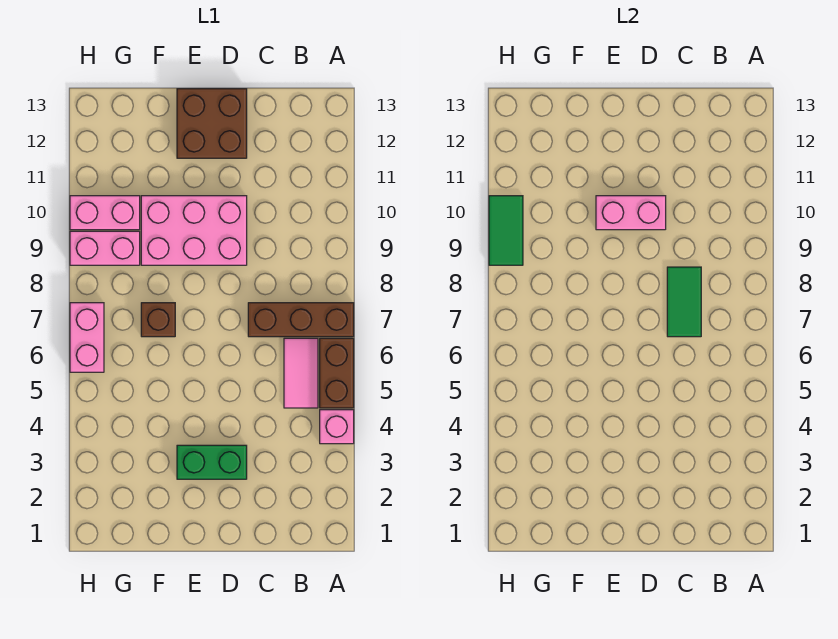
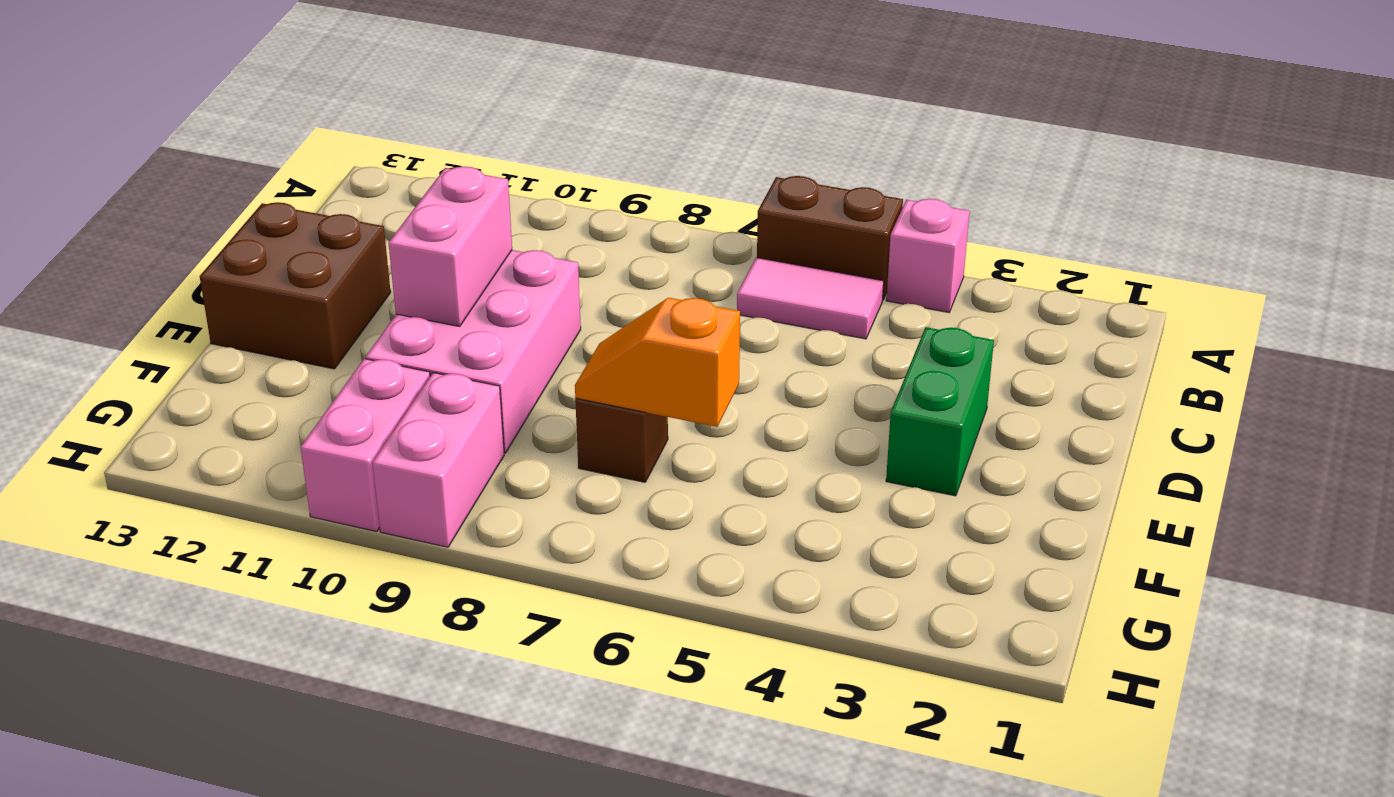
brown brick A7:C7 level 1 -> none
green tile C7:C8 level 2 -> none
none -> orange slope F6:F7 level 2 top 6
pink brick H6:H7 level 1 -> none
green tile H9:H10 level 2 -> none

